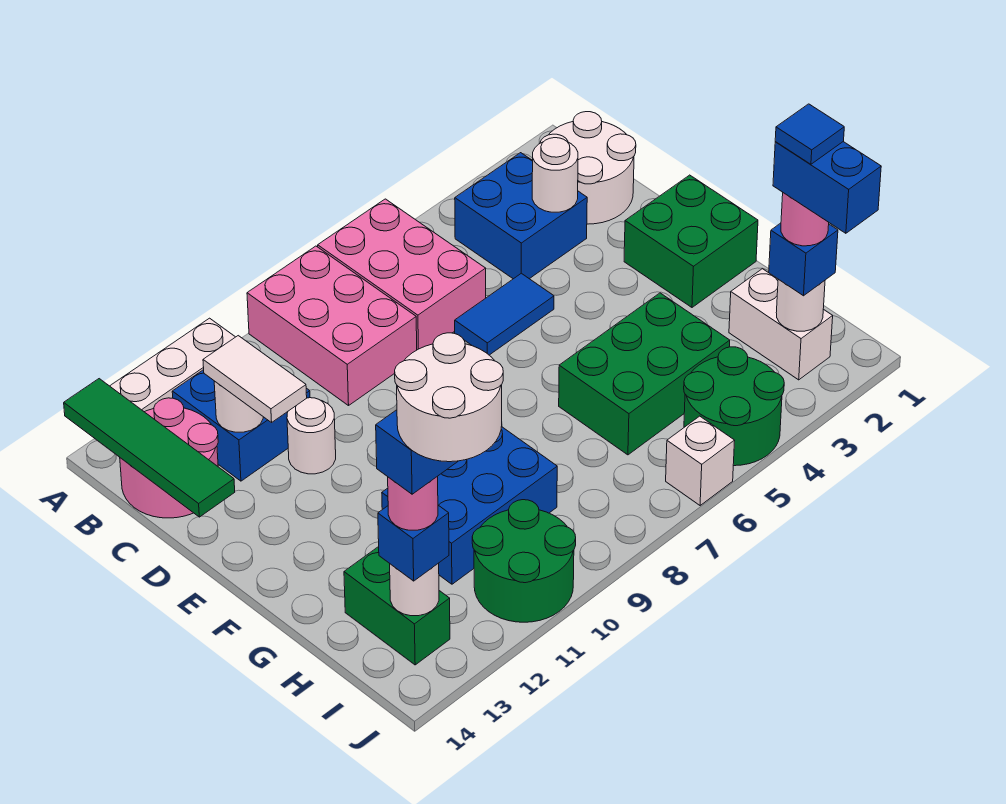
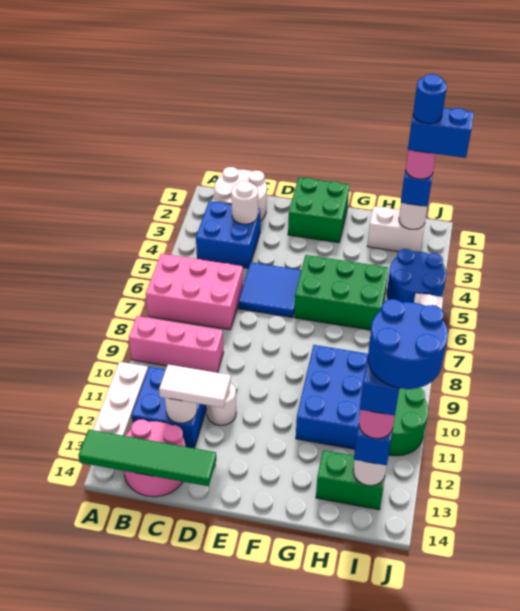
pink brick A8:C9 level 1 -> pink brick A9:C9 level 1
blue tile D5:D6 level 1 -> blue tile D5:E6 level 1
green brick G4:H6 level 1 -> green brick F5:H6 level 1
blue tile I2 level 6 -> blue round brick I2 level 6
green round brick I4:J5 level 1 -> blue round brick I4:J5 level 1
white round brick I12:J13 level 6 -> blue round brick I12:J13 level 6

